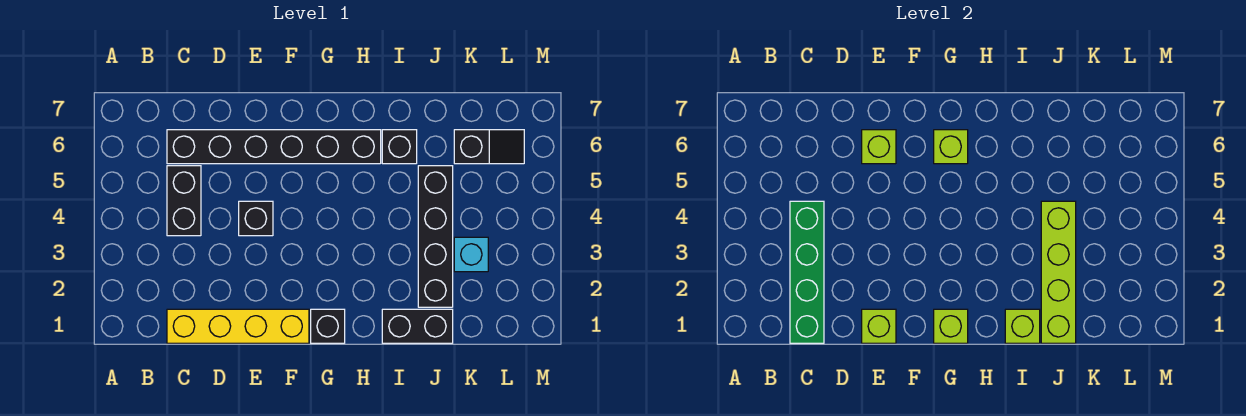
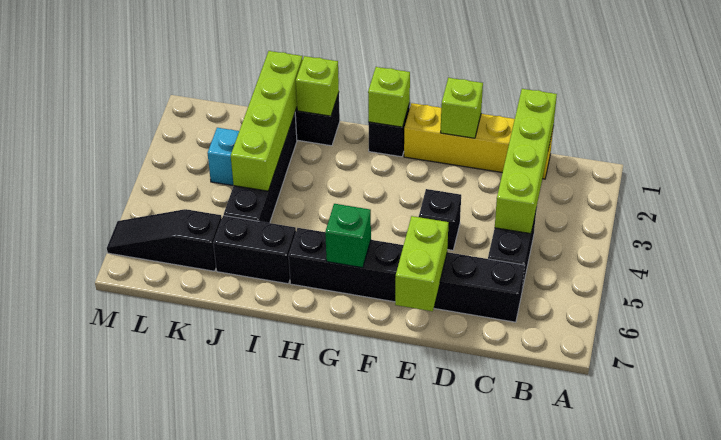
green brick C1:C4 level 2 -> lime brick C1:C4 level 2
lime brick E6 level 2 -> lime brick E6:E7 level 2
lime brick G6 level 2 -> green brick G6 level 2
black brick I6 level 1 -> black brick I6:J6 level 1
black slope K6:L6 level 1 top K -> black slope K6:M6 level 1 top K

